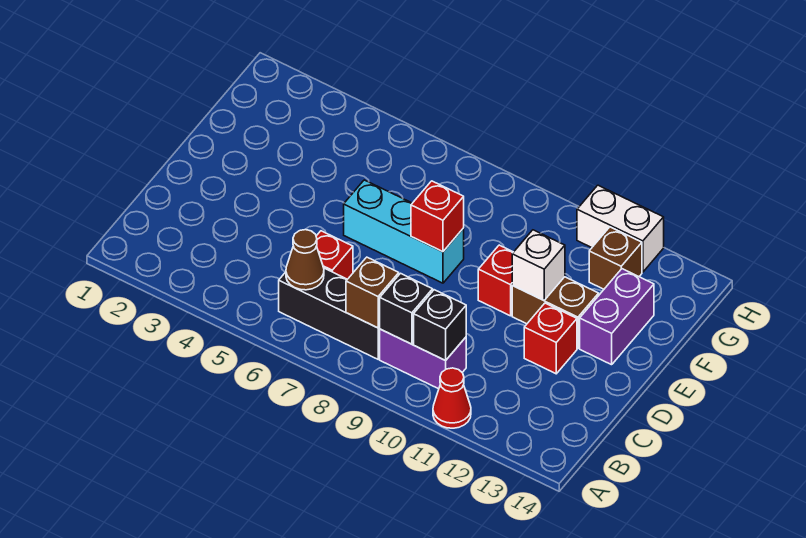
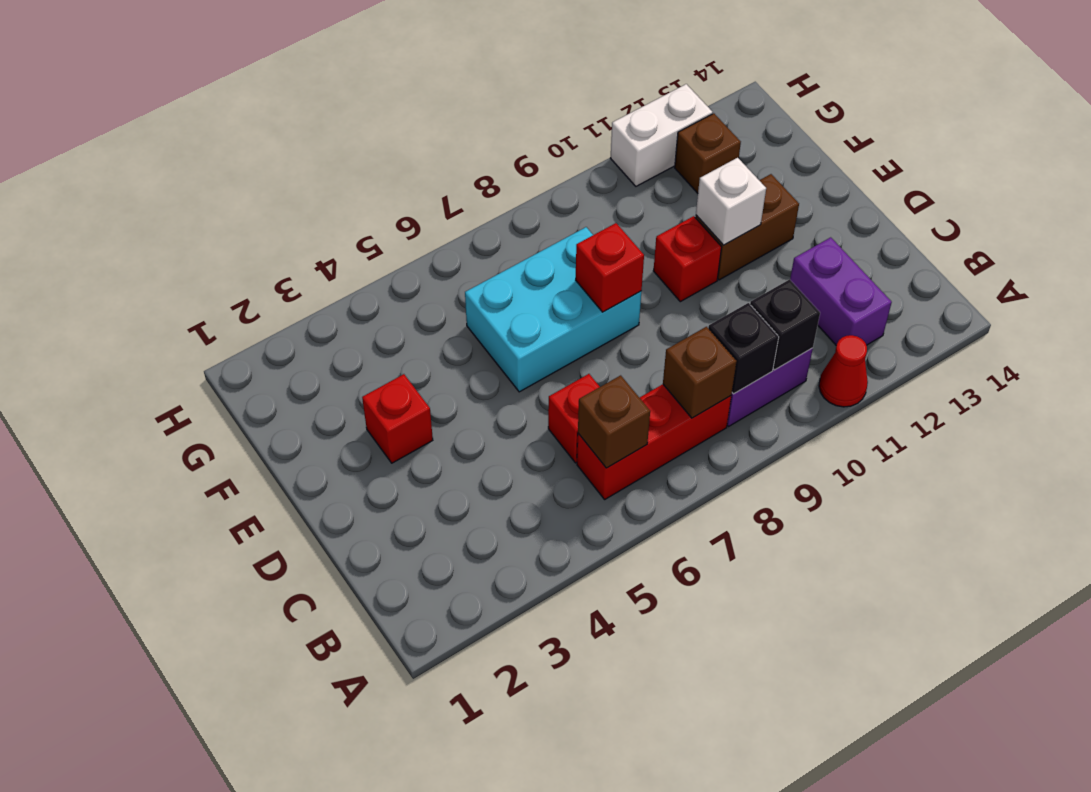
black brick B6:B8 level 1 -> red brick B6:B8 level 1
brown cone B6 level 2 -> brown brick B6 level 2
red brick D12 level 1 -> red brick E3 level 1
cyan brick E6:E8 level 1 -> cyan brick E6:F8 level 1
purple brick E13:F13 level 1 -> purple brick B12:C12 level 1

